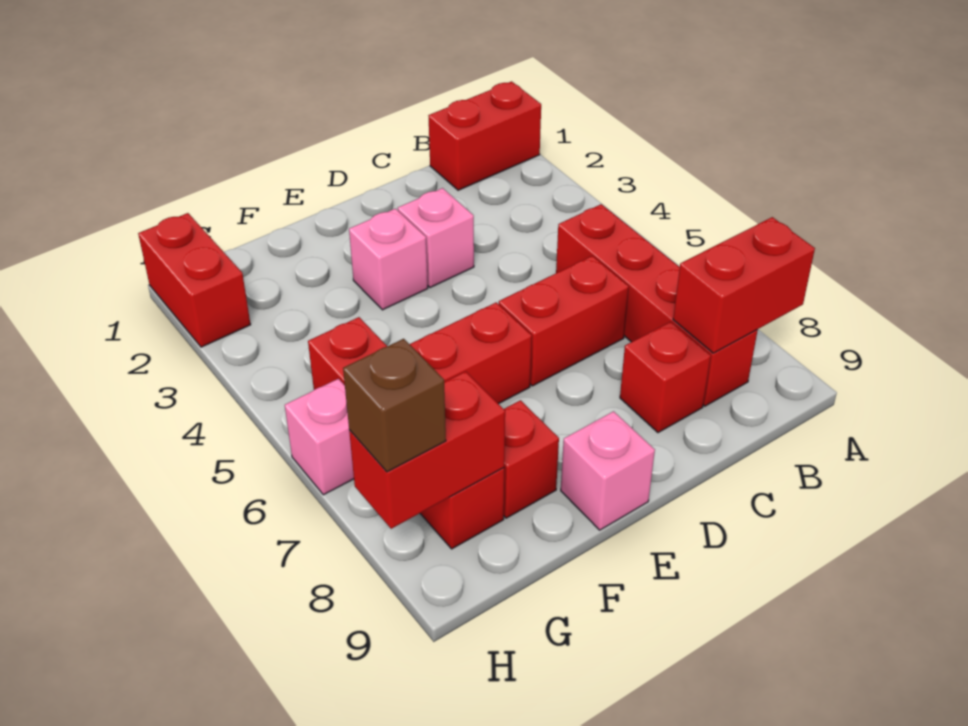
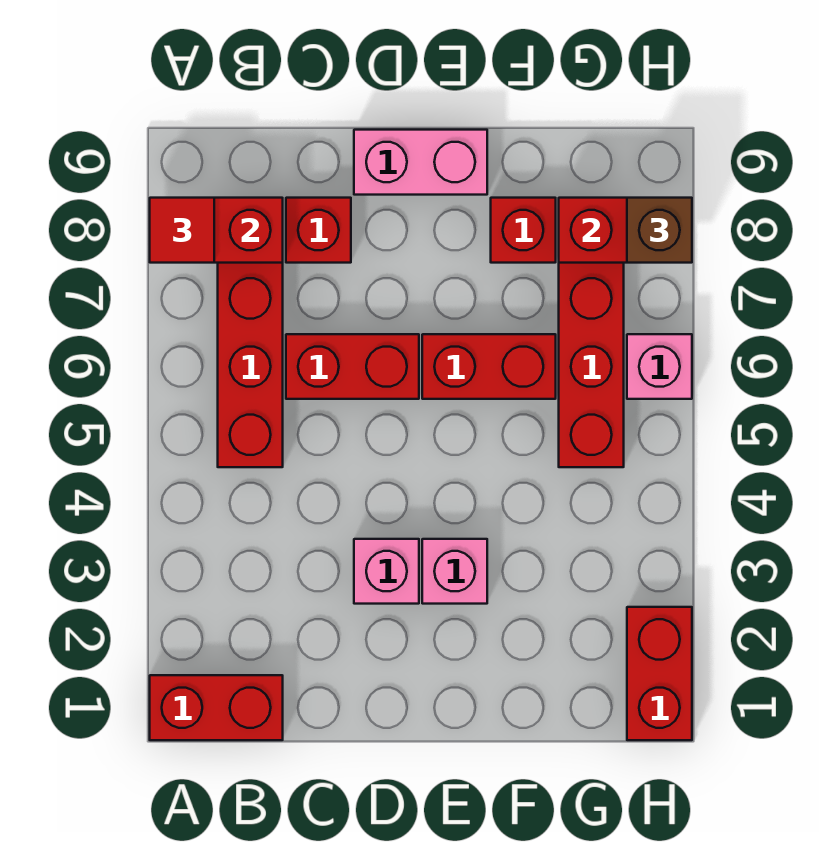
none -> red tile A8 level 3
pink brick E9 level 1 -> pink brick D9:E9 level 1

